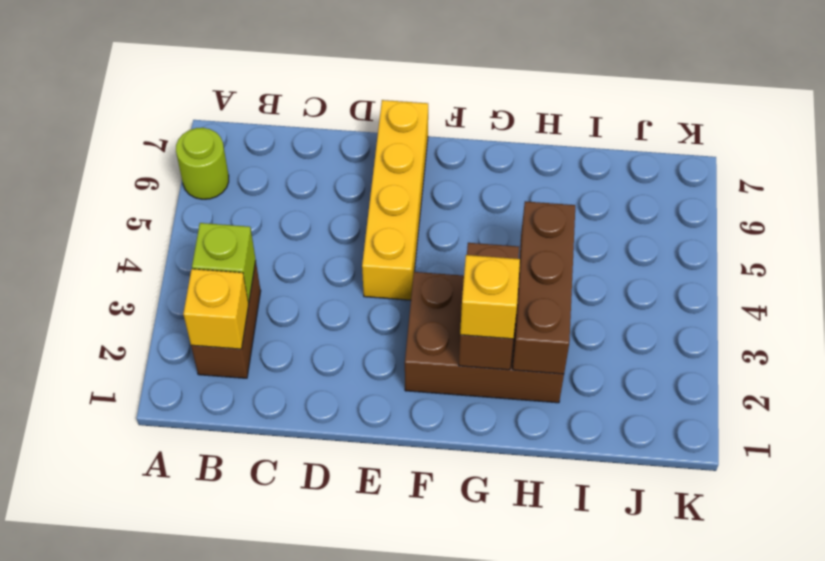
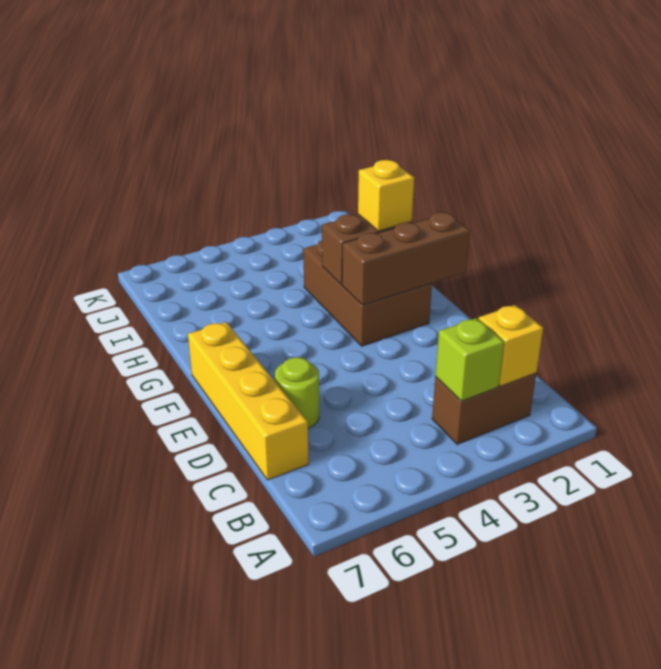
lime round brick A6 level 1 -> lime round brick D6 level 1
yellow brick E4:E7 level 1 -> yellow brick C7:F7 level 1
brown brick H2:H4 level 2 -> brown brick F1:F3 level 2

